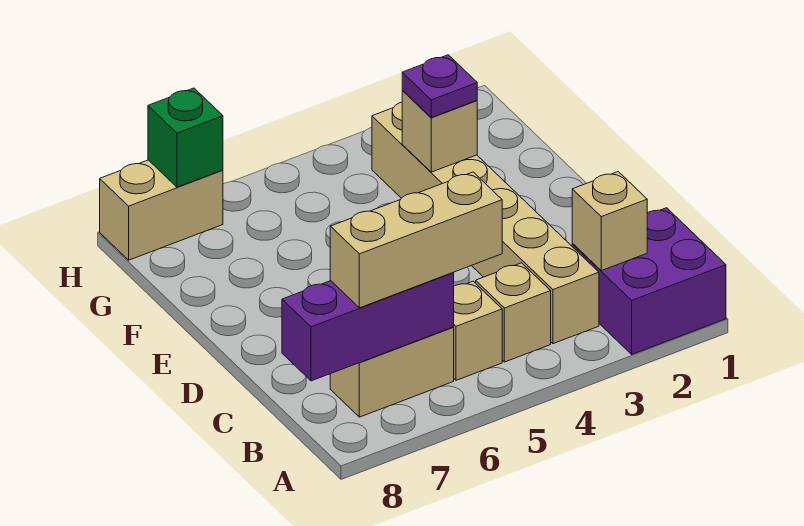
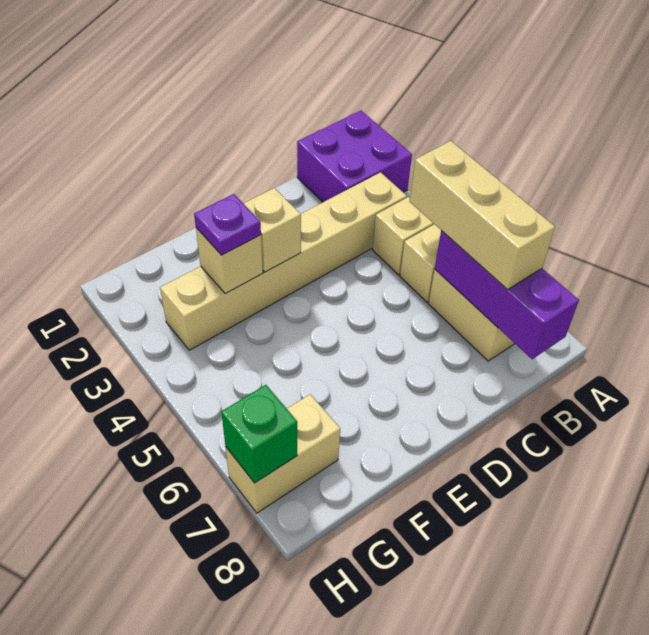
tan brick B2 level 2 -> tan brick E3 level 2
tan brick H7:H8 level 1 -> tan brick G7:H7 level 1

